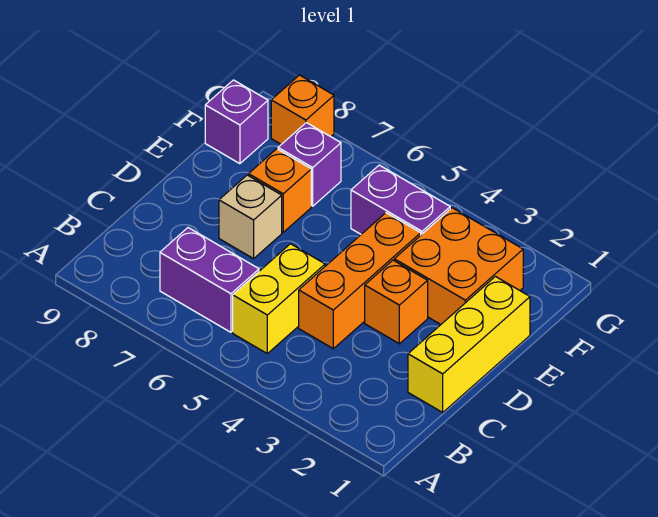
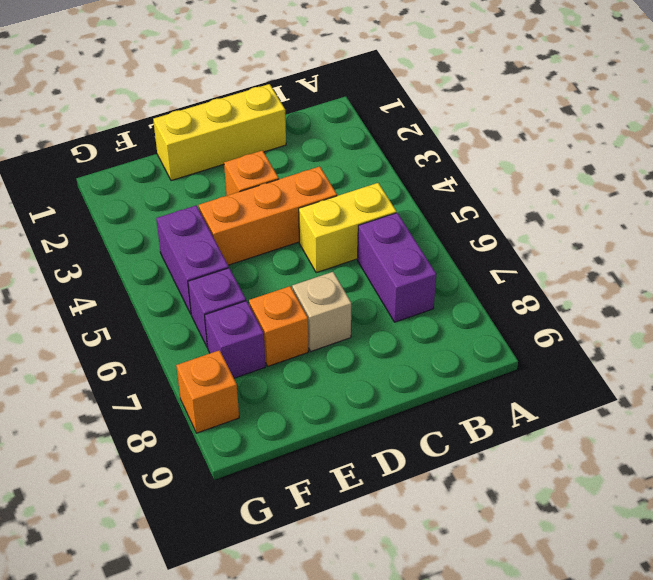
orange brick E2:F3 level 1 -> none
purple brick F9 level 1 -> purple brick F6 level 1

